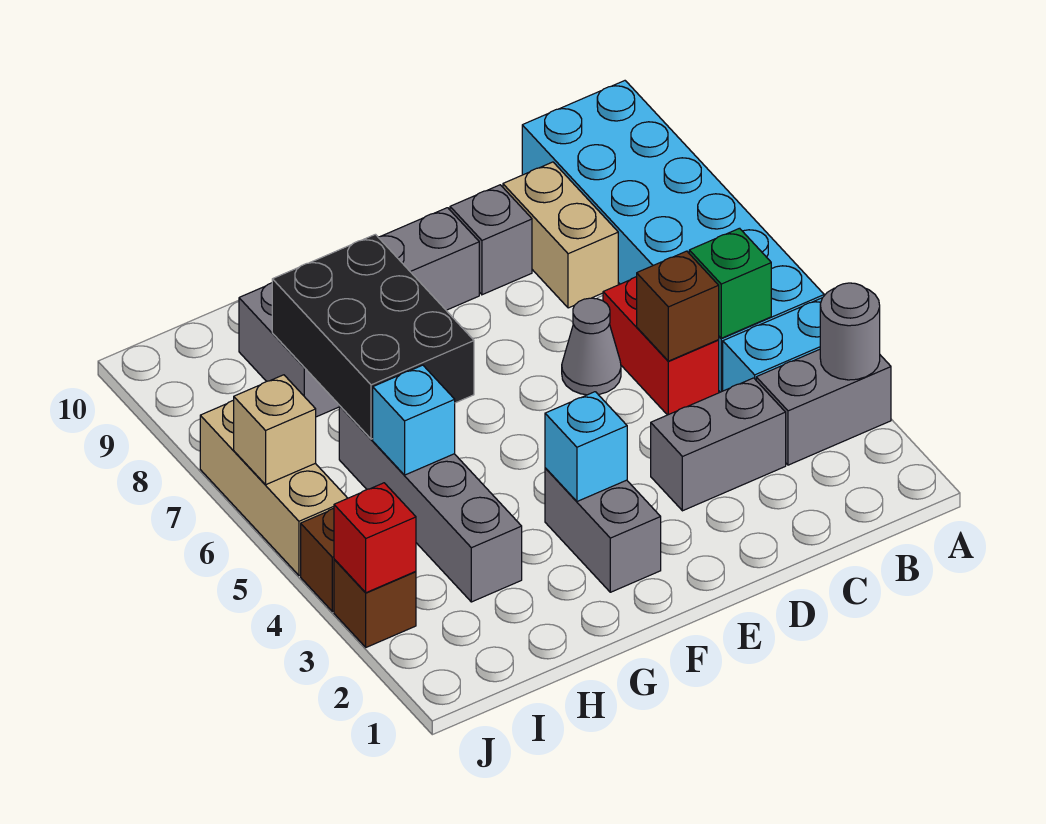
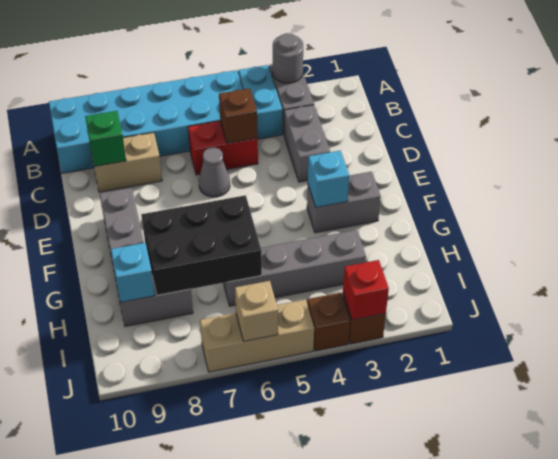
green brick B5 level 2 -> green brick C9 level 2
grey brick D9 level 1 -> none
cyan brick H5 level 2 -> cyan brick H9 level 2

